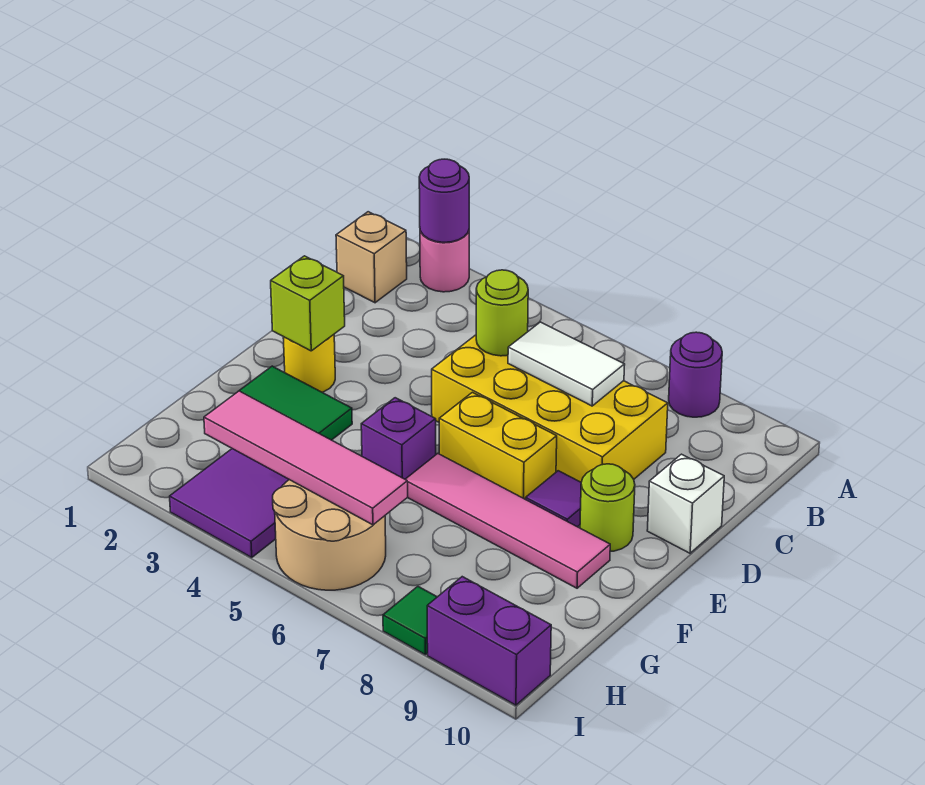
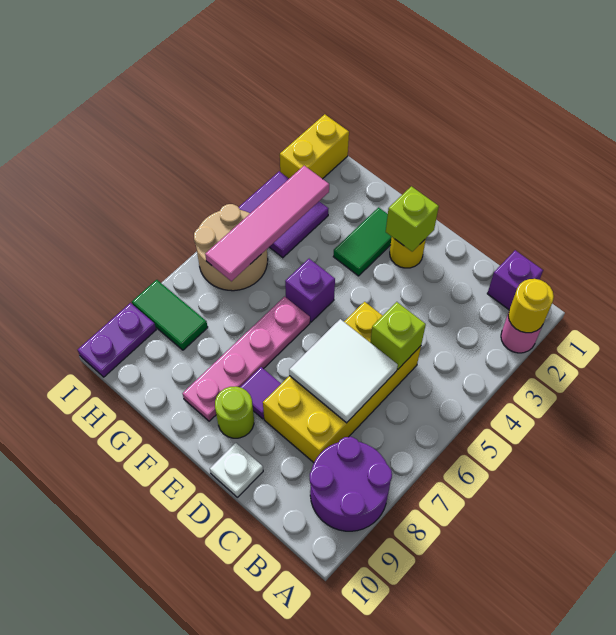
purple round brick A2 level 2 -> yellow round brick A2 level 2
purple round brick A8 level 1 -> purple round brick A8:B9 level 1
tan brick B1 level 1 -> purple brick B1 level 1
lime round brick C5 level 2 -> lime brick C5 level 2
white tile C6:C7 level 2 -> white tile C6:D7 level 2
white brick D10 level 1 -> white plate D10 level 1
yellow brick E6:E7 level 1 -> yellow brick I1:I2 level 1
pink tile F6:F9 level 1 -> pink plate F6:F9 level 1
green tile I8 level 1 -> green tile H8:I8 level 1
purple brick I9:I10 level 1 -> purple plate I9:I10 level 1

